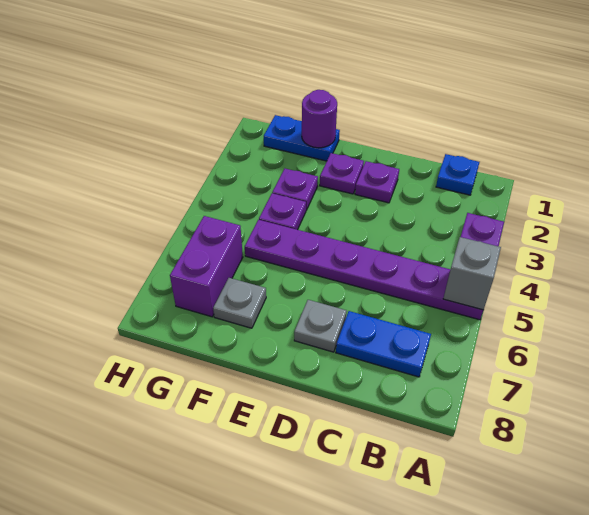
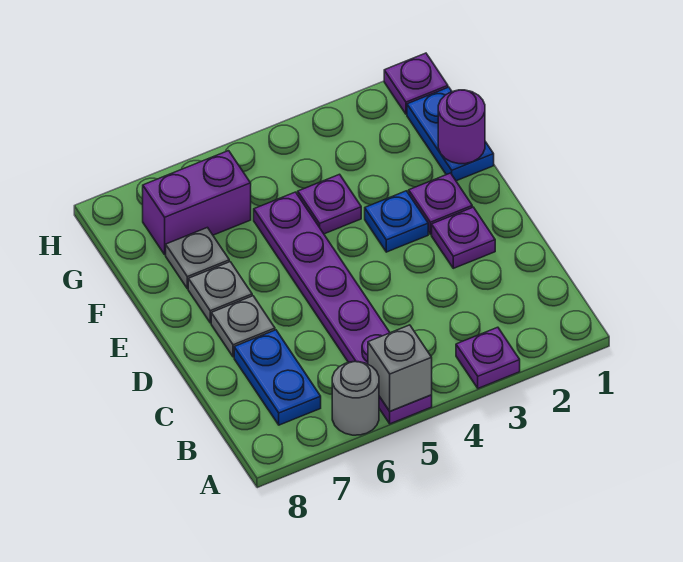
none -> grey round brick A6 level 1
blue plate B1 level 1 -> blue plate E3 level 1
none -> grey plate E7 level 1
purple plate F3 level 1 -> purple plate H1 level 1

